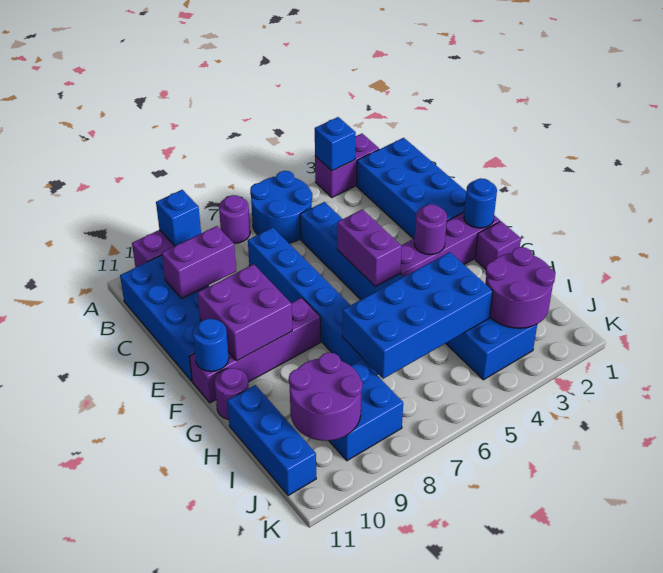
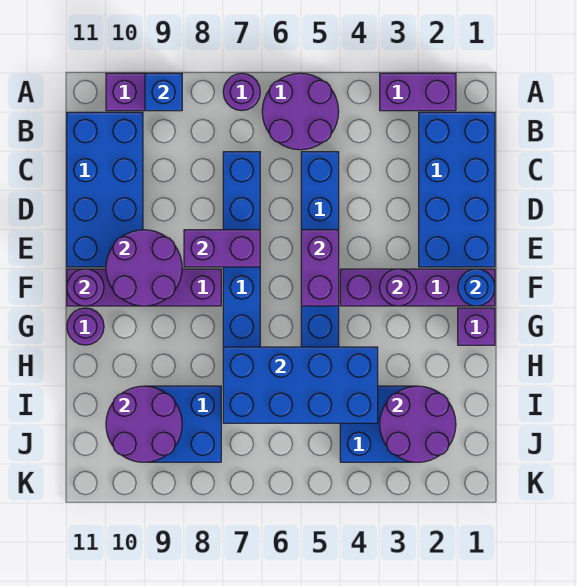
blue brick A3 level 2 -> none
blue round brick A5:B6 level 1 -> purple round brick A5:B6 level 1
purple brick C9:C10 level 2 -> purple brick E7:E8 level 2
purple brick E9:F10 level 2 -> purple round brick E9:F10 level 2
blue round brick F11 level 2 -> purple round brick F11 level 2
blue brick H11:J11 level 1 -> none

